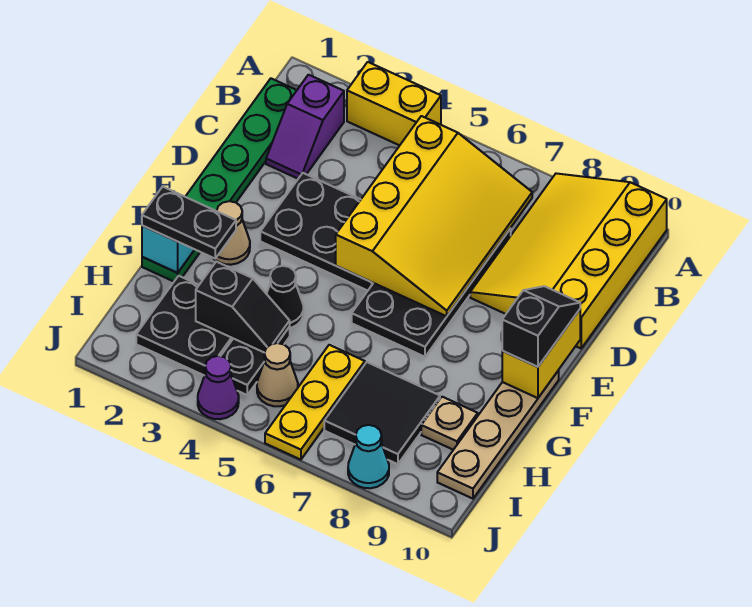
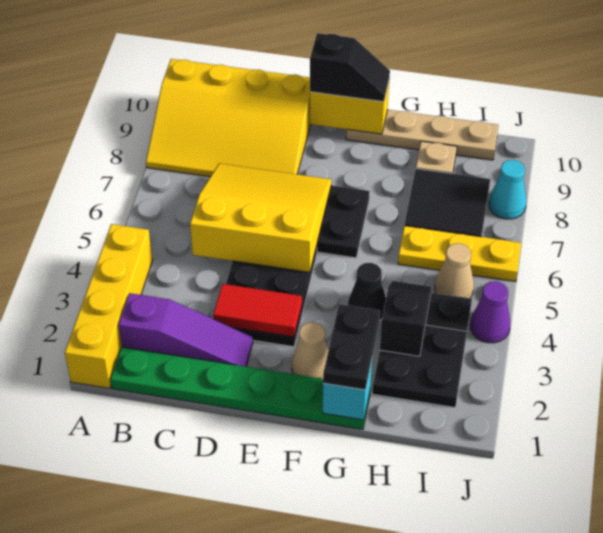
yellow brick A3:A4 level 1 -> yellow brick A1:A4 level 1
purple slope B2:C2 level 1 top B -> purple slope B2:D2 level 1 top B
yellow slope B5:E7 level 2 top 5 -> yellow slope C5:E7 level 2 top 5
none -> red tile D3:E3 level 2
black slope E10:F10 level 3 top F -> black slope E10:F10 level 3 top E

